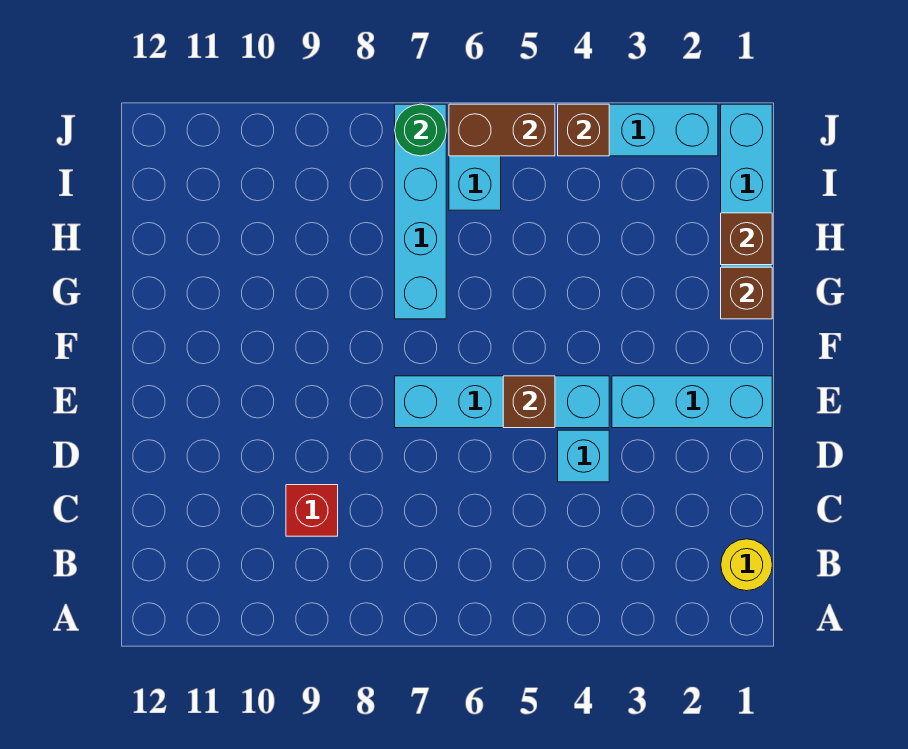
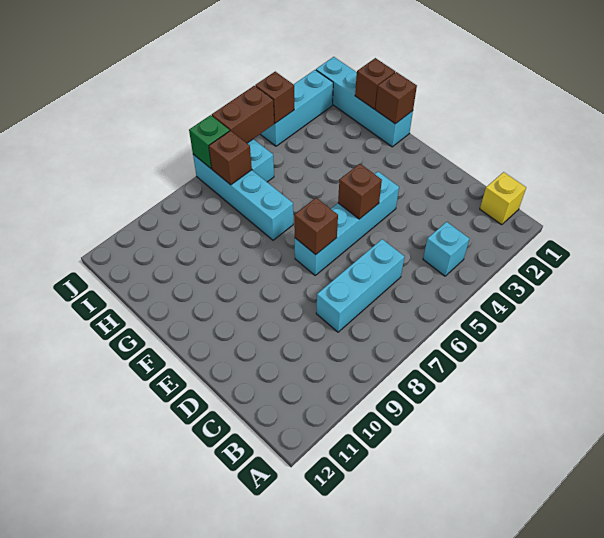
yellow round brick B1 level 1 -> yellow brick B1 level 1
red brick C9 level 1 -> none
cyan brick D4 level 1 -> cyan brick B4 level 1
cyan brick E1:E3 level 1 -> cyan brick C6:C8 level 1
none -> brown brick E7 level 2
none -> brown brick I7 level 2
green round brick J7 level 2 -> green brick J7 level 2

